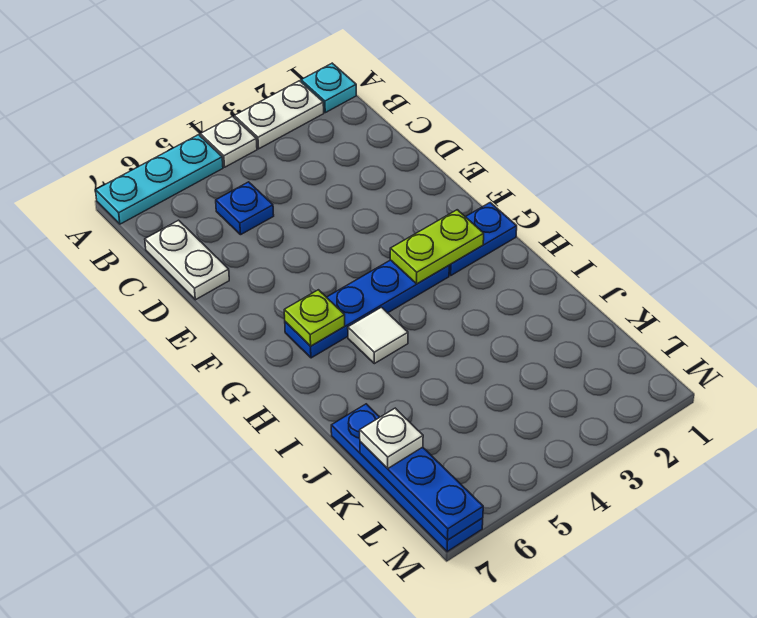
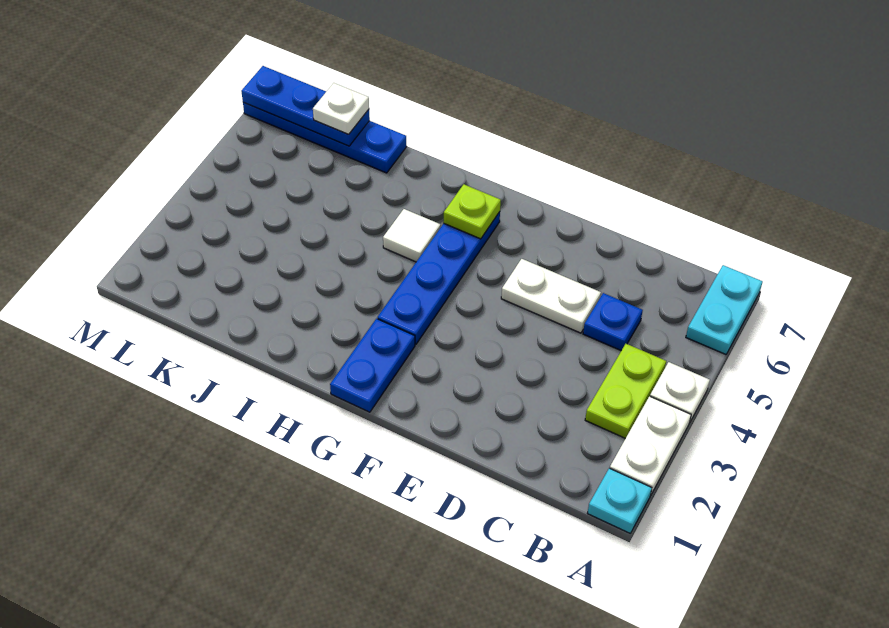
cyan plate A5:A7 level 1 -> cyan plate A6:A7 level 1
white plate C7:D7 level 1 -> white plate D5:E5 level 1
lime plate G2:G3 level 2 -> lime plate B3:B4 level 1

